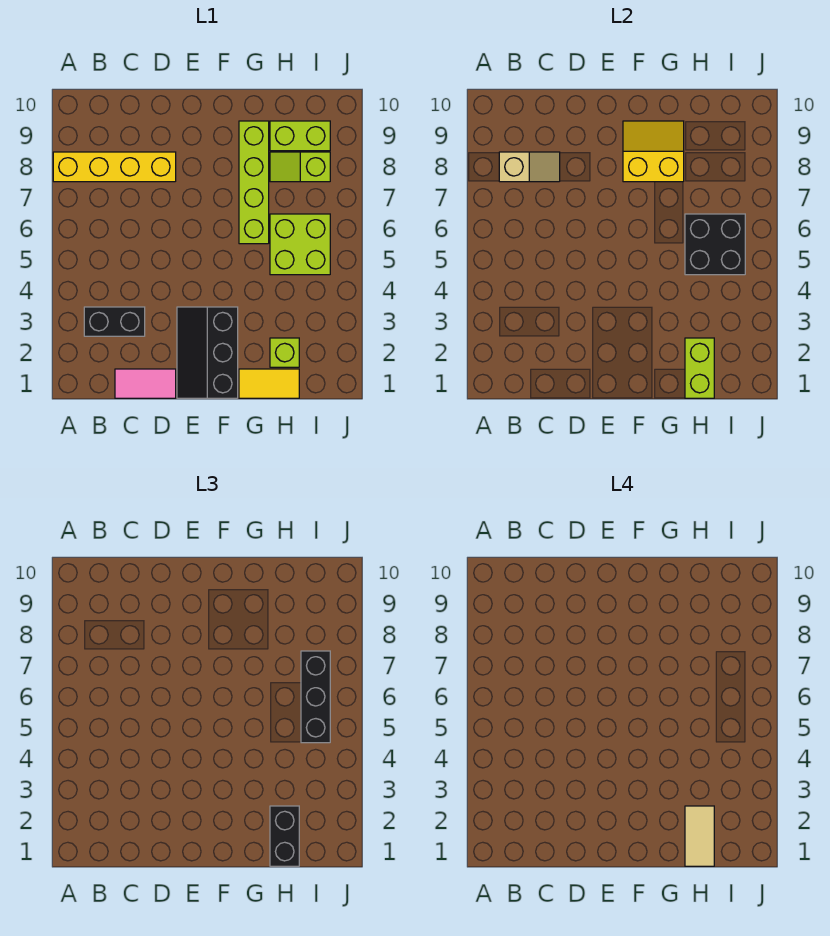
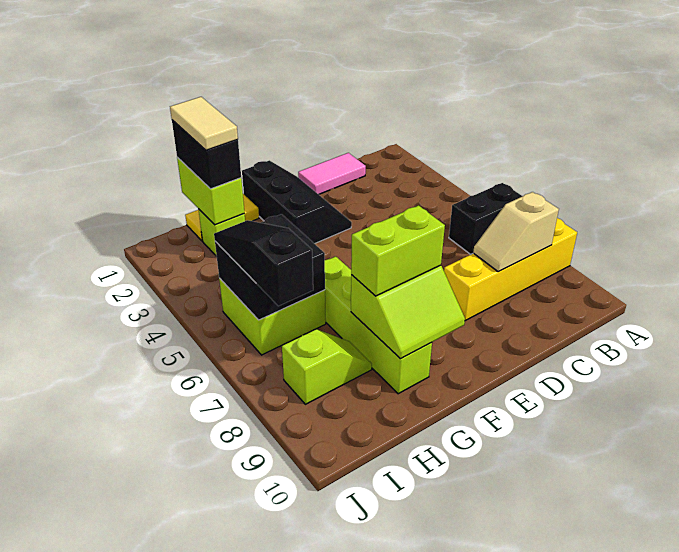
black brick B3:C3 level 1 -> black brick A6:B6 level 1
yellow slope F8:G9 level 2 top 8 -> lime slope F8:G9 level 2 top 8
lime brick H9:I9 level 1 -> lime brick F8:G8 level 3
black brick I5:I7 level 3 -> black slope I5:I7 level 3 top 7

